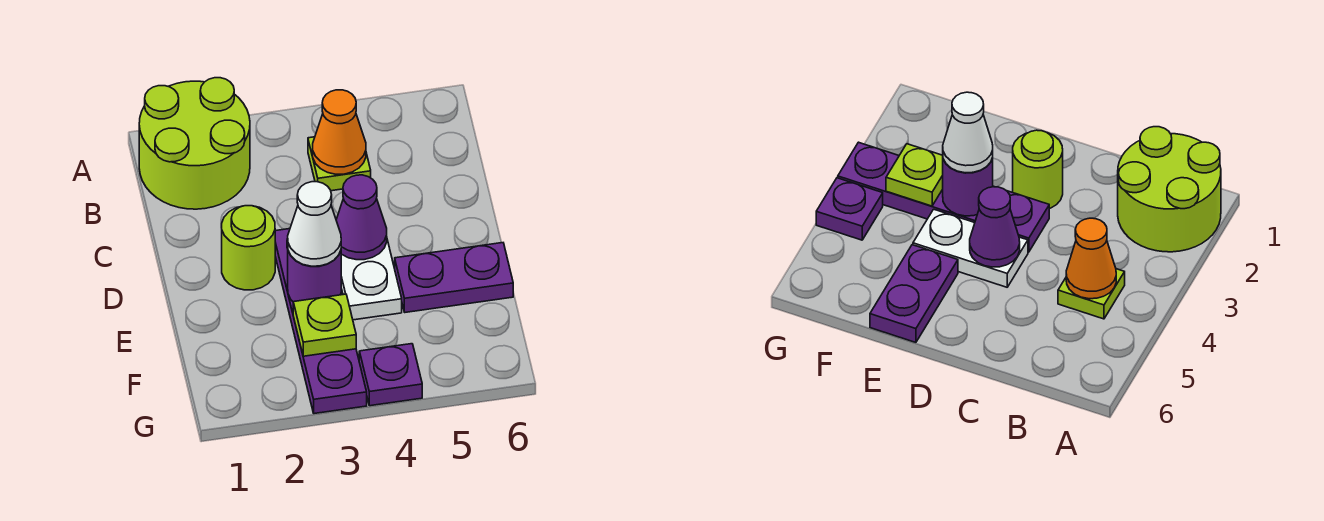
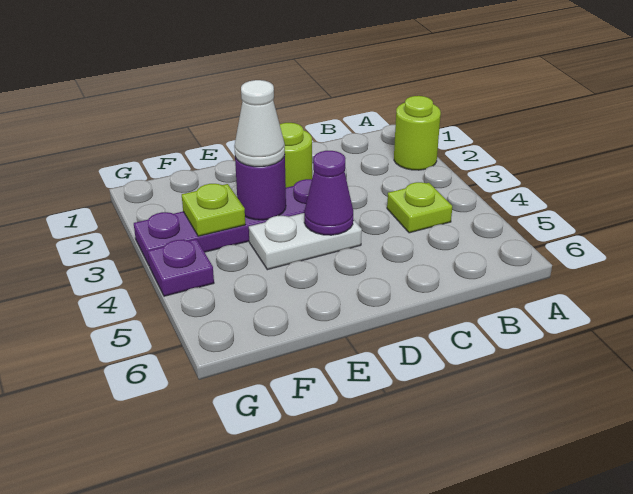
lime round brick A1:B2 level 1 -> lime round brick A2 level 1
orange cone B4 level 2 -> none
purple plate E5:E6 level 1 -> none

